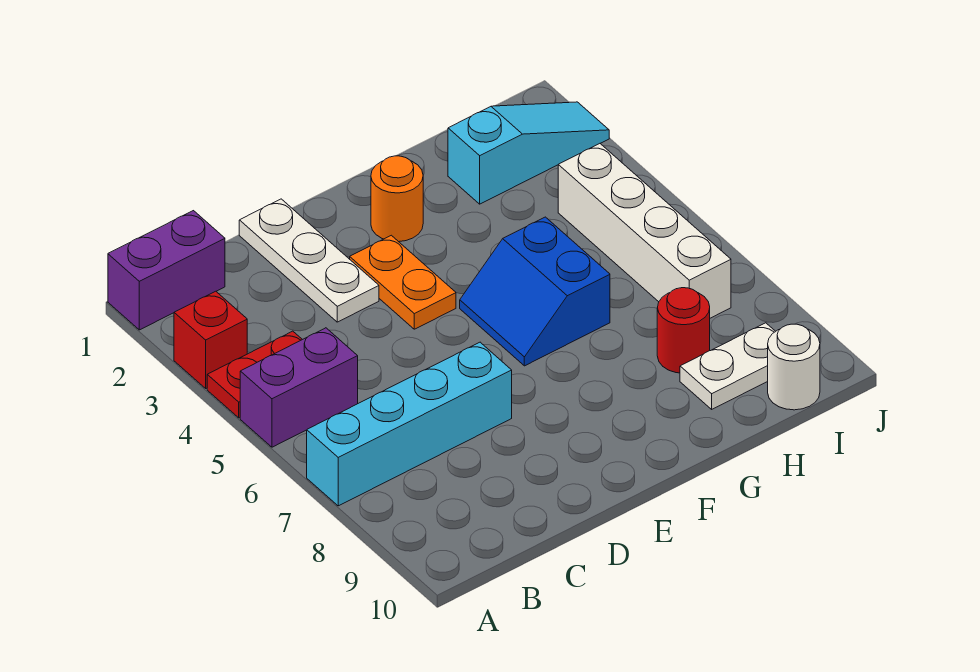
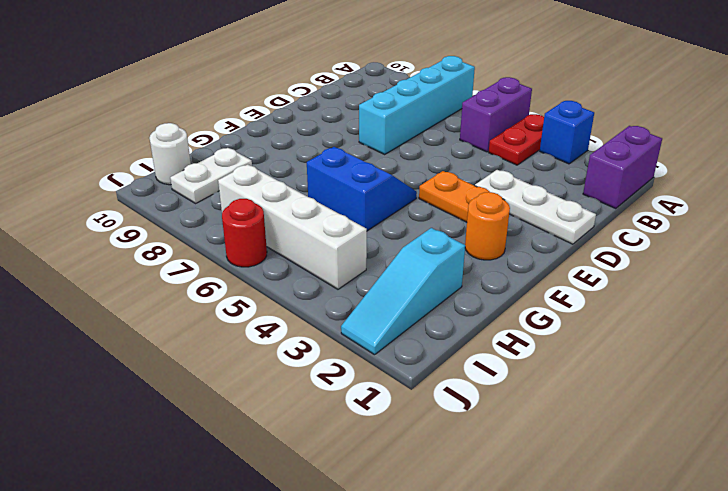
red brick A3 level 1 -> blue brick A3 level 1
red round brick H8 level 1 -> red round brick J6 level 1

